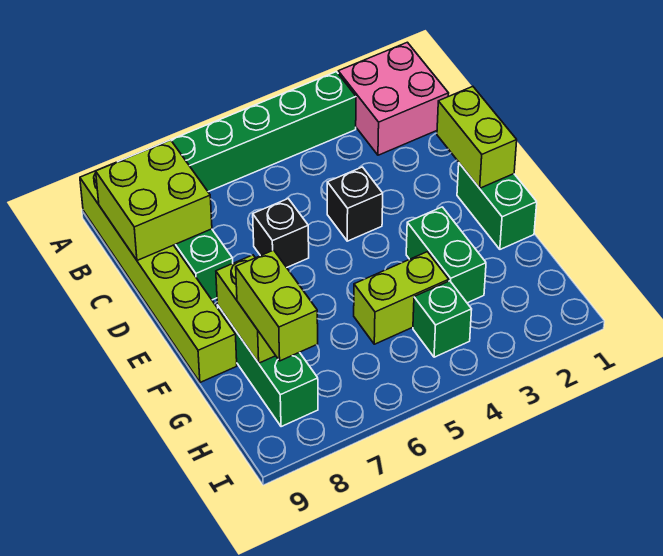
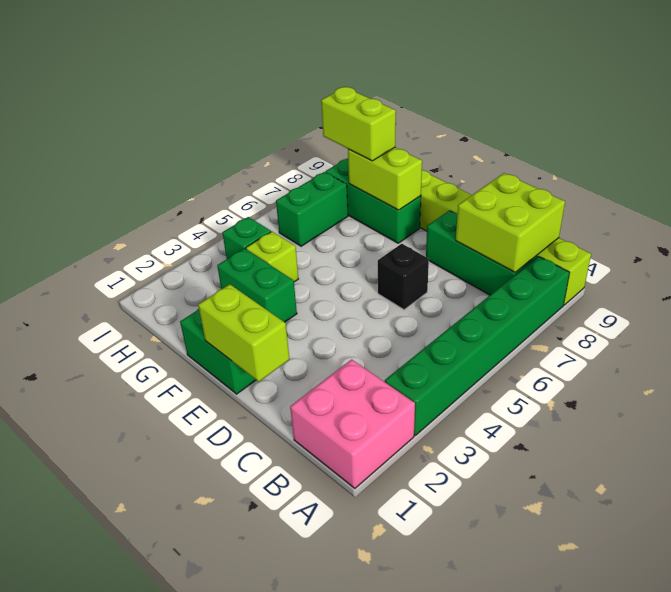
black brick D4 level 1 -> none
lime brick G4:G5 level 1 -> lime brick G4 level 1
none -> green brick H6:H7 level 1

